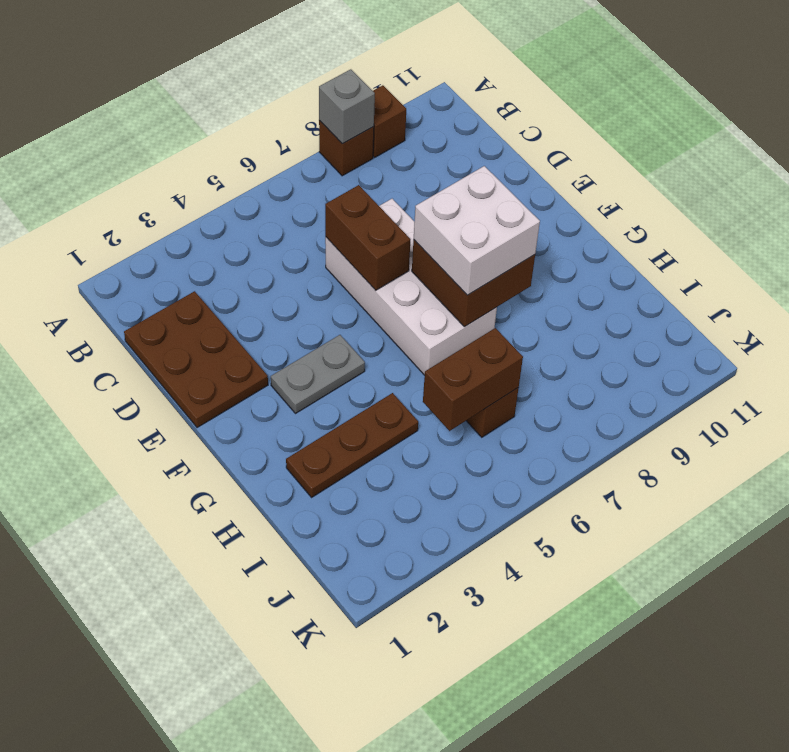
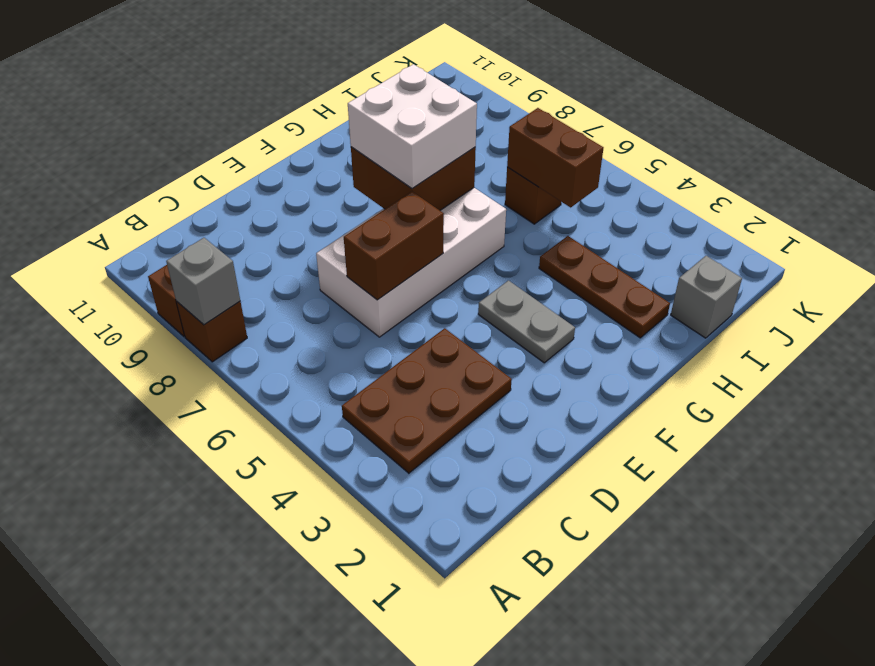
brown plate C1:E2 level 1 -> brown plate B3:D4 level 1
none -> grey brick I1 level 1

